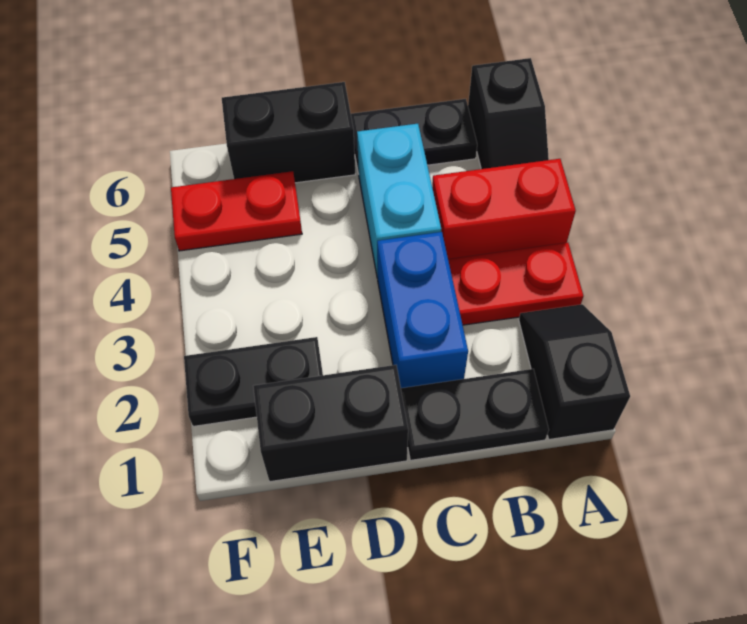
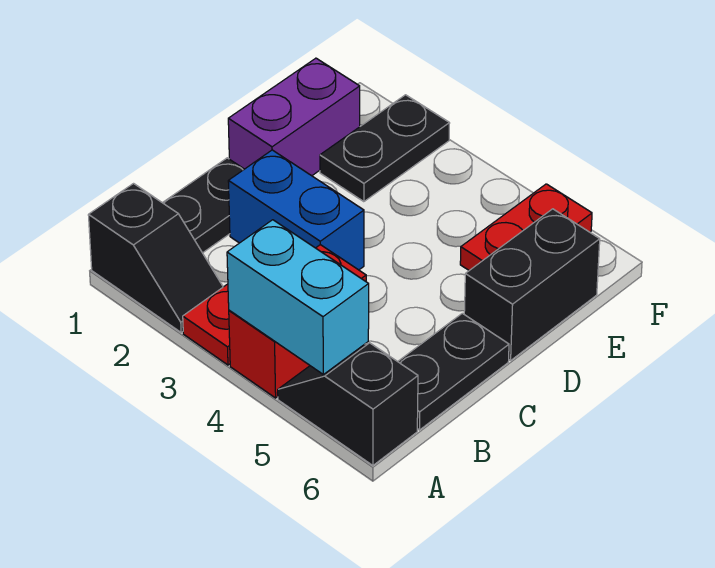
cyan brick C4:C5 level 1 -> cyan brick A4:A5 level 2
black brick D1:E1 level 1 -> purple brick D1:E1 level 1

